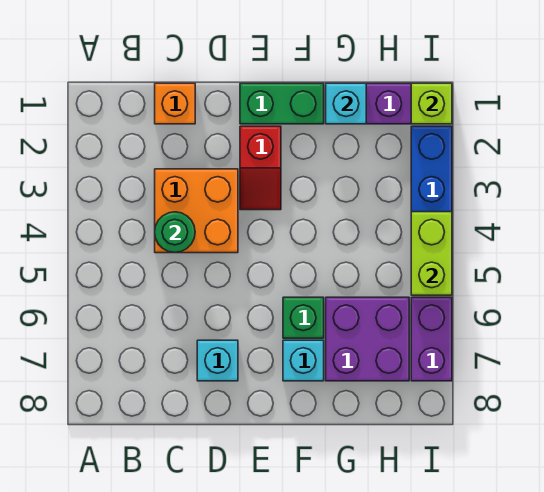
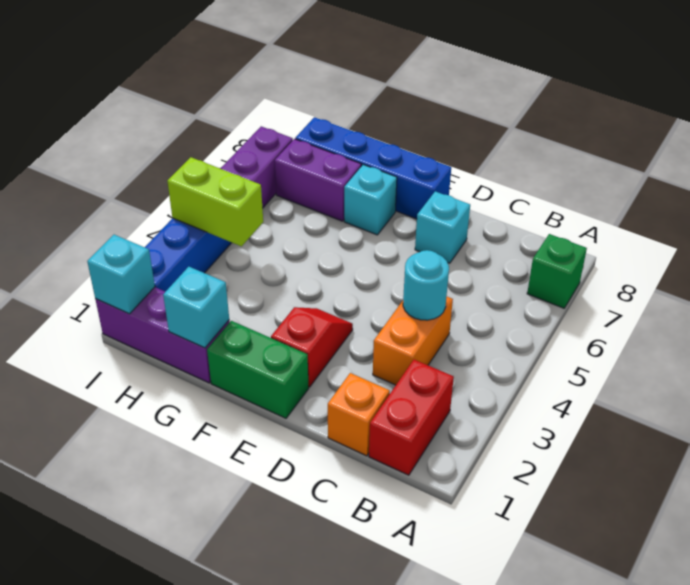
none -> red brick B1:B2 level 1
orange brick C3:D4 level 1 -> orange brick C3:C4 level 1
green round brick C4 level 2 -> cyan round brick C4 level 2
none -> blue brick E8:H8 level 1
green brick F6 level 1 -> green brick A7 level 1
purple brick G6:H7 level 1 -> purple brick G7:H7 level 1
lime brick I1 level 2 -> cyan brick I1 level 2
lime brick I4:I5 level 2 -> lime brick H4:I4 level 2

